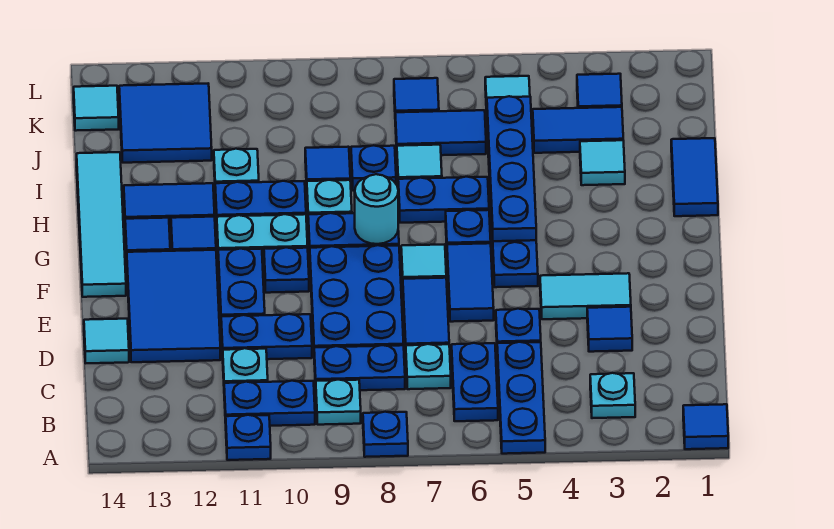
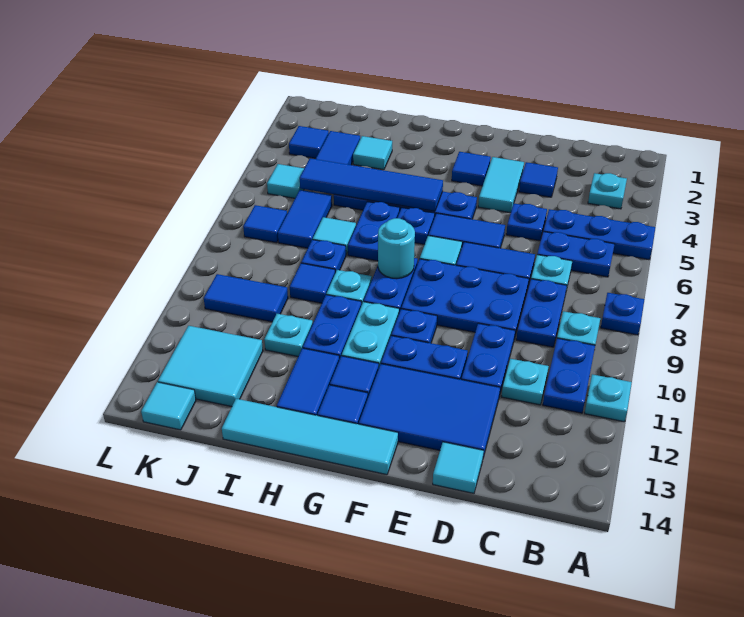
blue tile A1 level 1 -> blue tile F3 level 1
blue plate A11 level 1 -> cyan plate A11 level 1
blue plate G5:J5 level 2 -> blue tile G5:J5 level 2
blue tile H1:I1 level 1 -> blue tile J10:K10 level 1
blue tile J12:K13 level 1 -> cyan tile J12:K13 level 1

